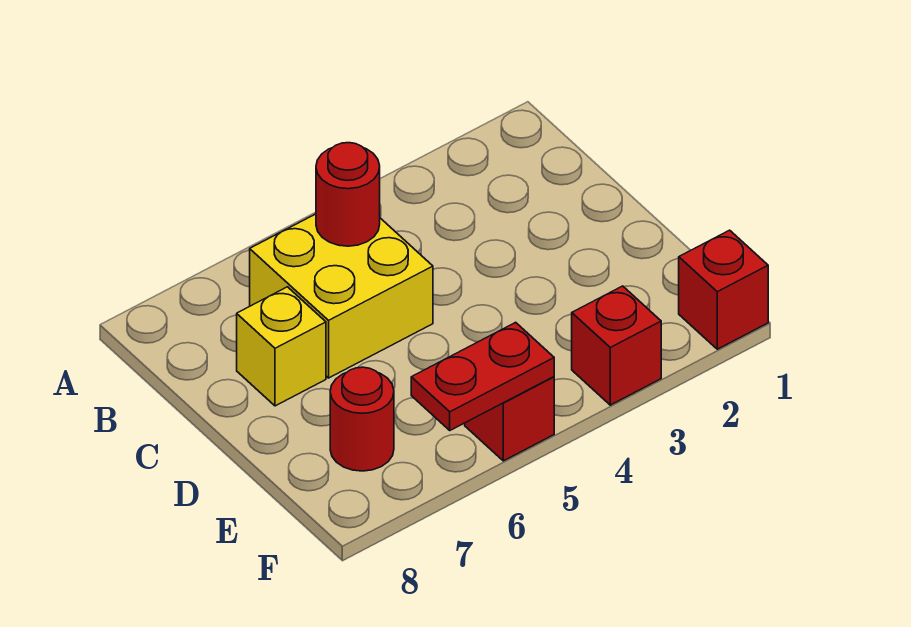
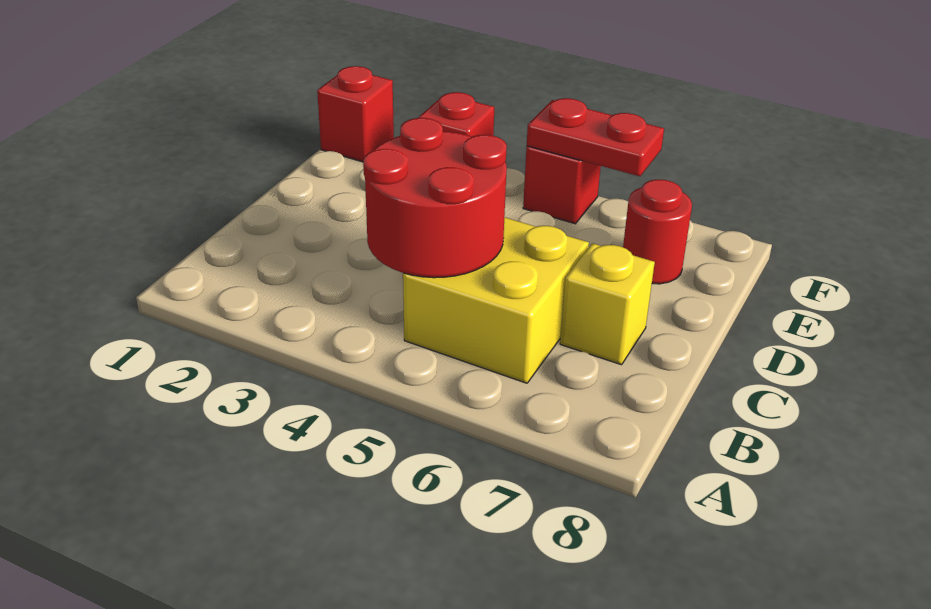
red round brick B5 level 2 -> red round brick B4:C5 level 2

